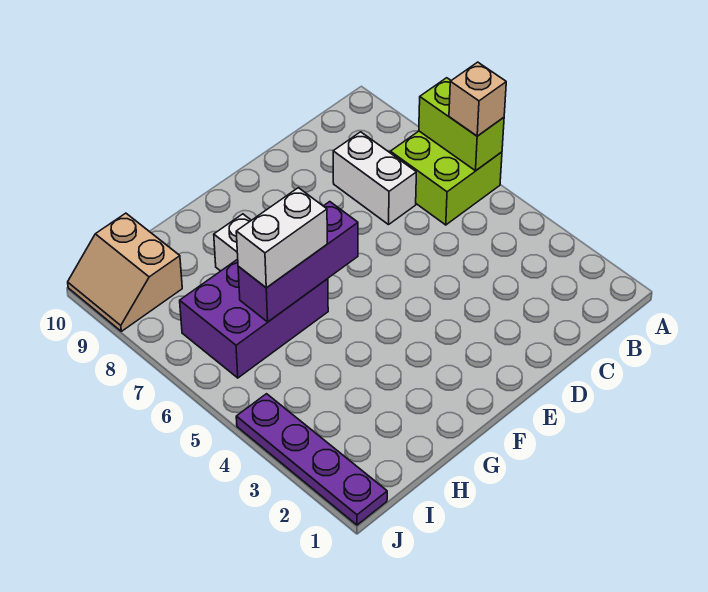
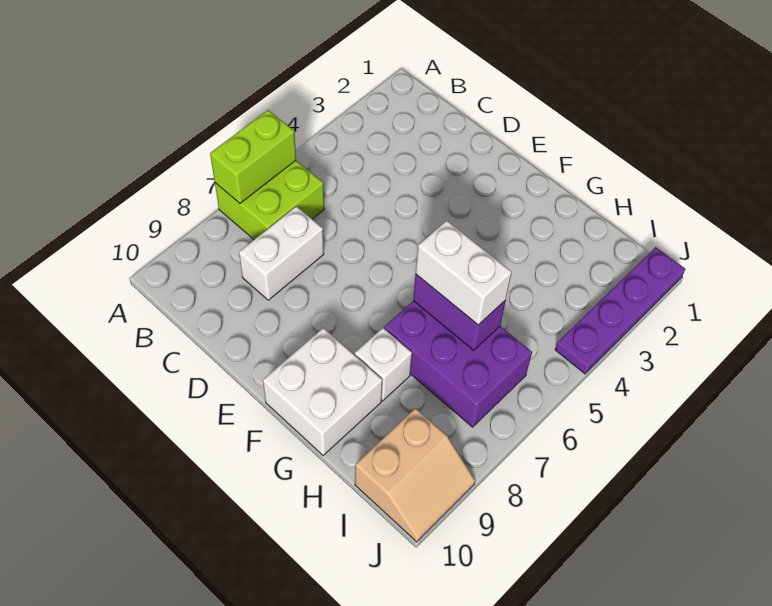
tan brick A6 level 3 -> none
purple brick F6:H6 level 2 -> purple brick G6:H6 level 2
none -> white brick F9:G10 level 1

